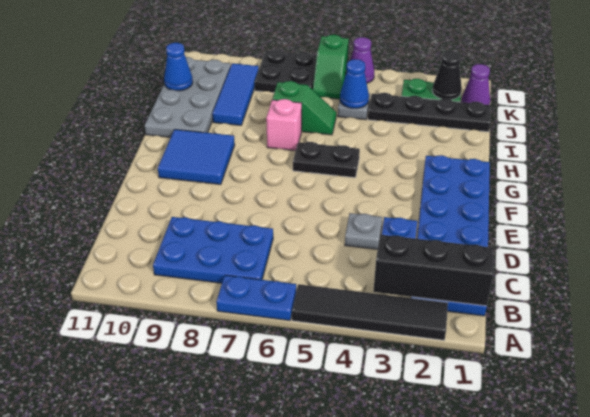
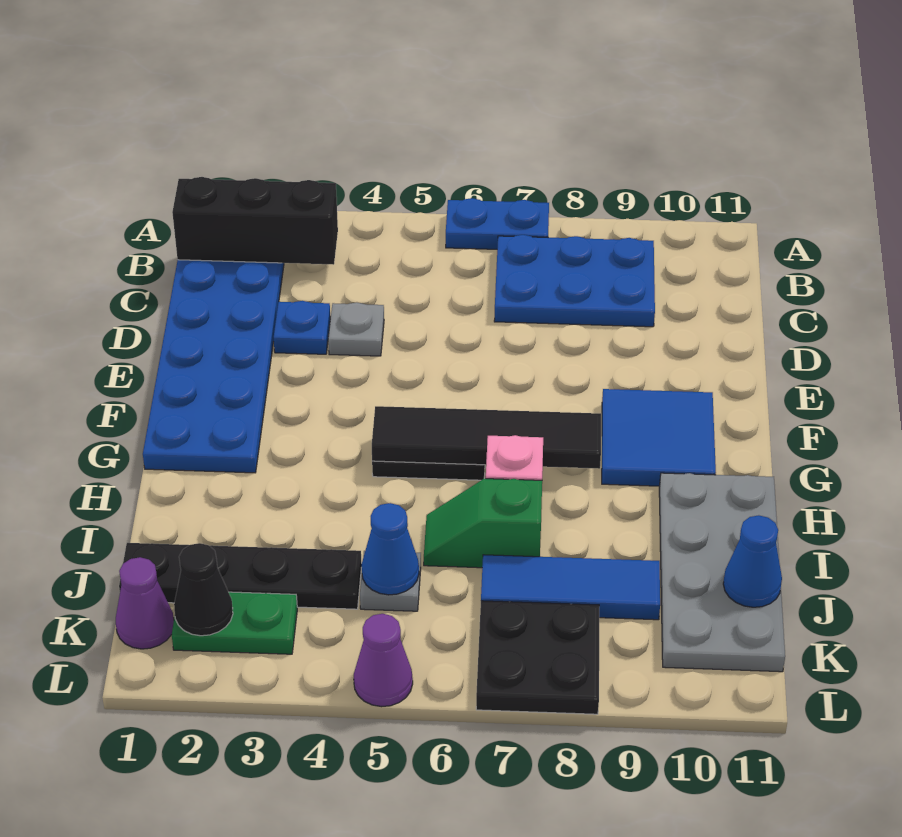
black tile A2:A5 level 1 -> black tile G5:G8 level 2
blue tile I9:K9 level 1 -> blue tile J7:J9 level 1
green slope K6:L6 level 1 top L -> none

